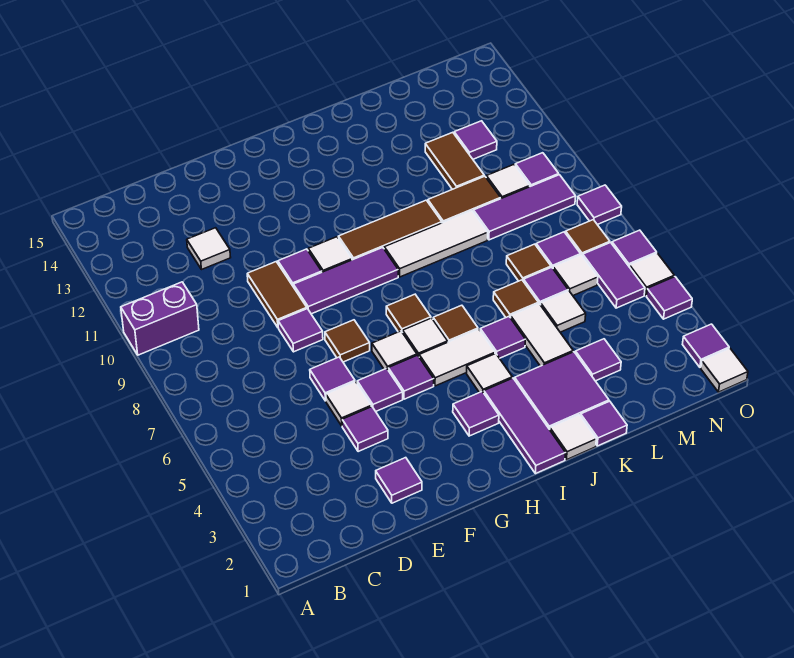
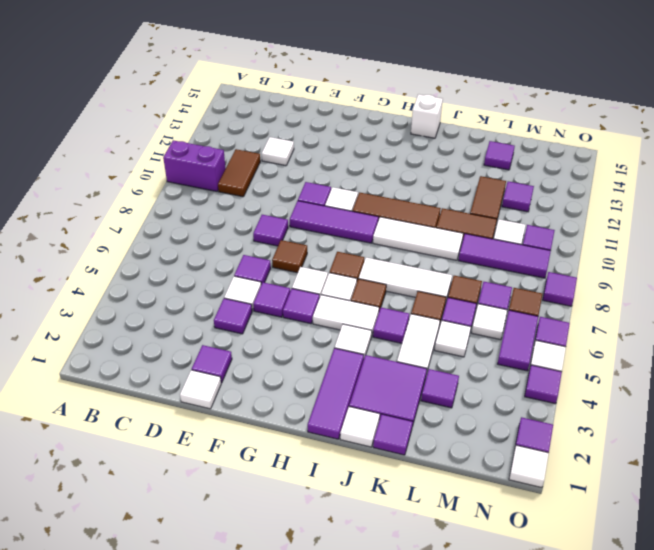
none -> white tile E1 level 1
brown tile E9:E10 level 1 -> brown tile C10:C11 level 1
purple tile H3 level 1 -> purple tile L14 level 1
none -> white tile I7:K7 level 1
none -> white brick I15 level 1

